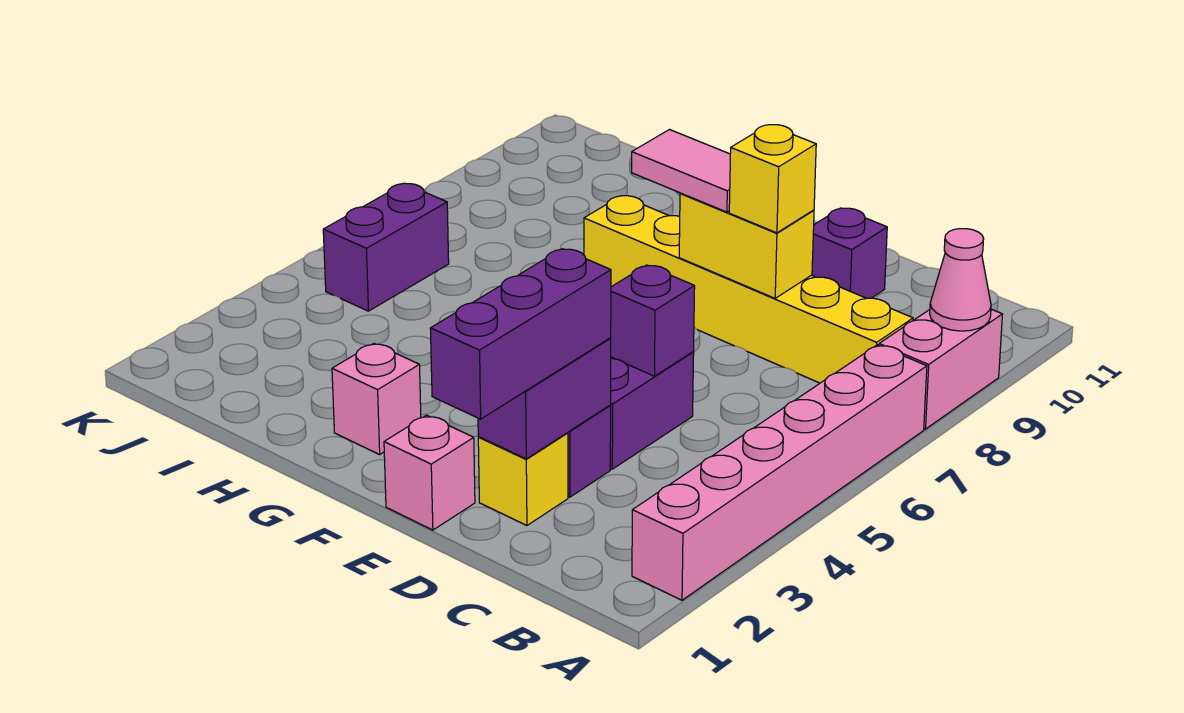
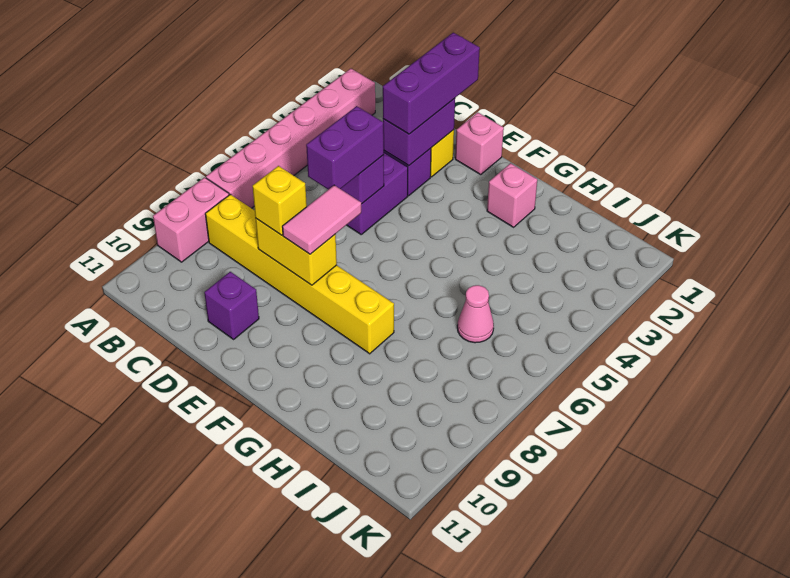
pink cone A9 level 2 -> pink cone I6 level 1
pink tile E8:F8 level 3 -> pink tile E7:E8 level 3
purple brick J5:J6 level 1 -> purple brick D5:D6 level 3

